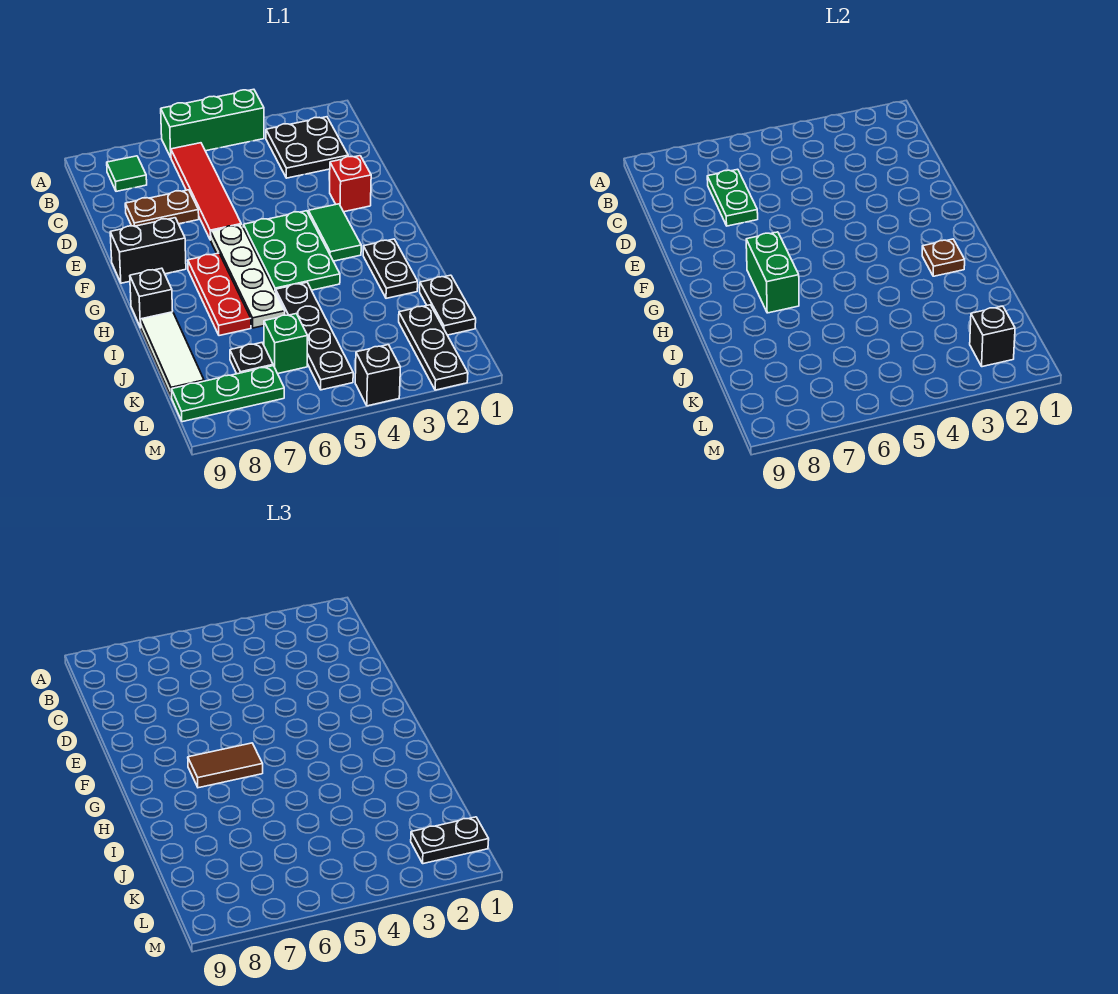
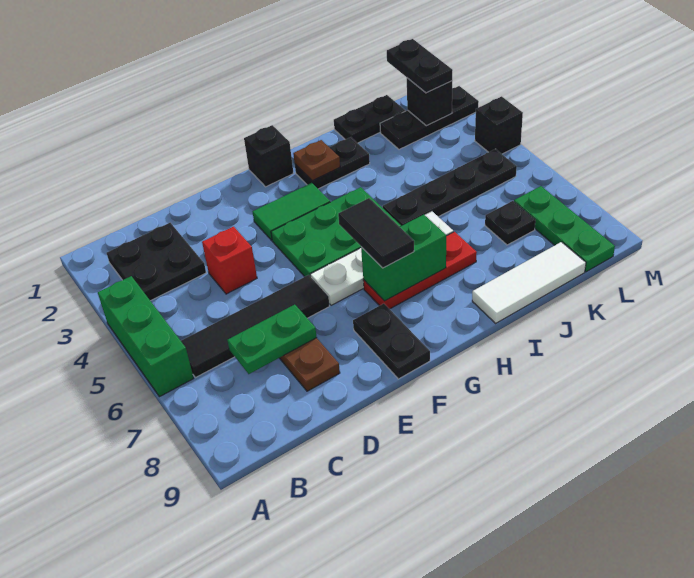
red tile B6:E6 level 1 -> black tile B6:E6 level 1
green tile B8 level 1 -> none
red brick E2 level 1 -> red brick D4 level 1
black brick F8:F9 level 1 -> black plate F8:F9 level 1
brown tile G6:G7 level 3 -> black tile G6:G7 level 3
black brick H9 level 1 -> black brick G1 level 1
green brick K6 level 1 -> none

